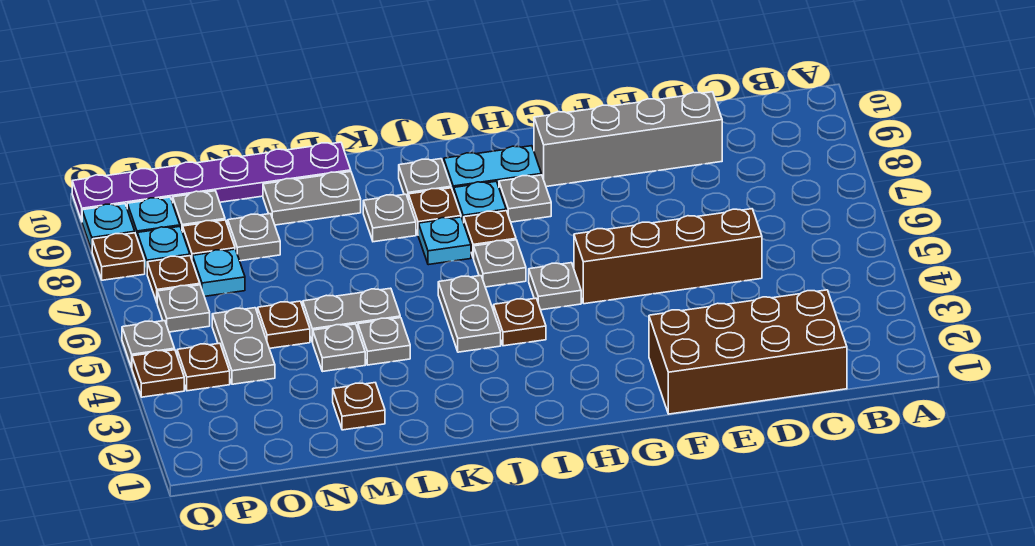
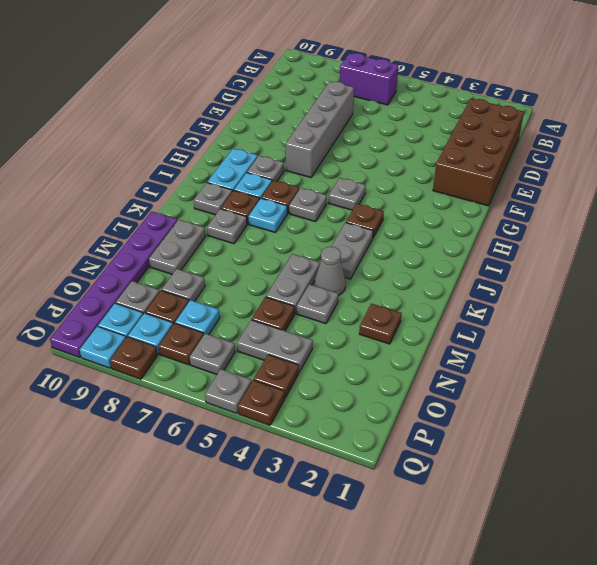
none -> purple brick B6:B7 level 1
brown brick D5:G5 level 1 -> none
grey brick D9:G9 level 1 -> grey brick D7:G7 level 1
grey plate J4:J5 level 1 -> grey plate J4:K4 level 1
grey plate L4 level 1 -> grey cone L4 level 1

